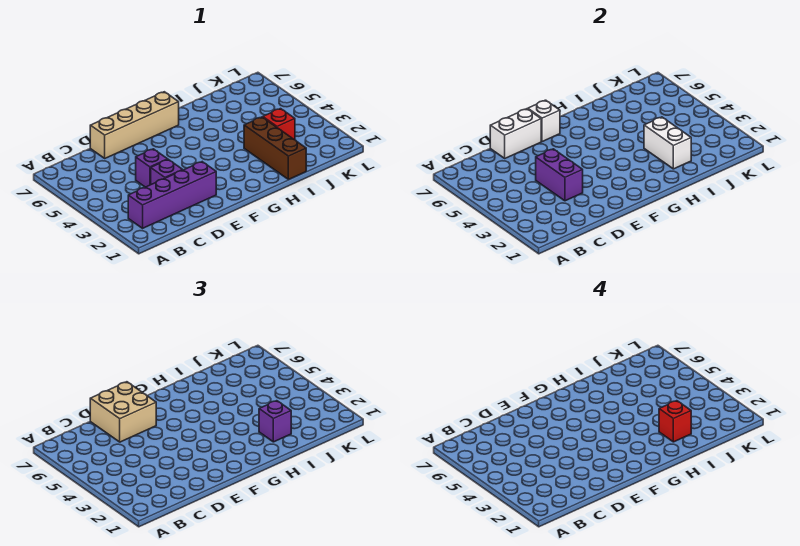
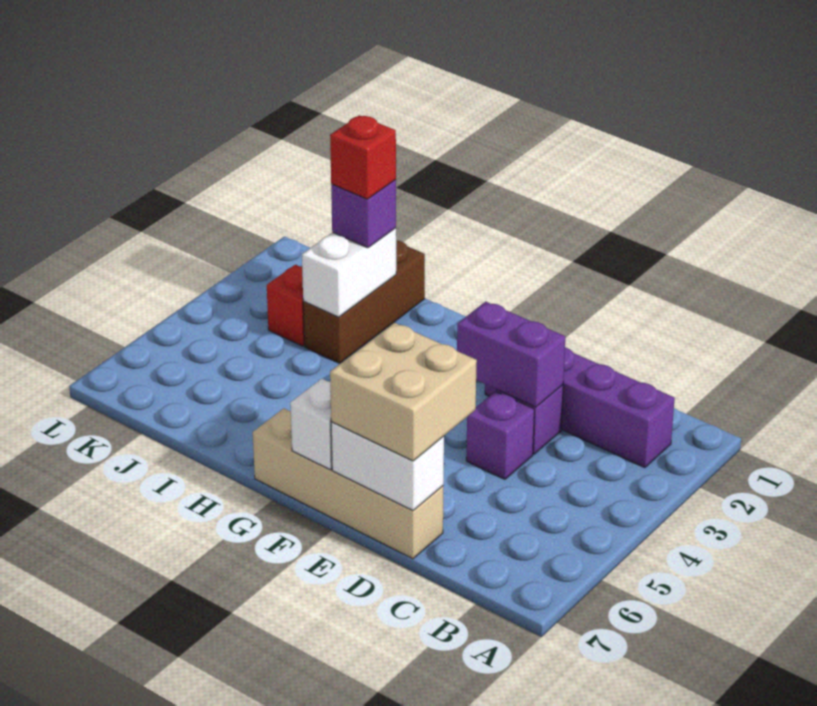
purple brick D3:D4 level 2 -> purple brick D3:E3 level 2

